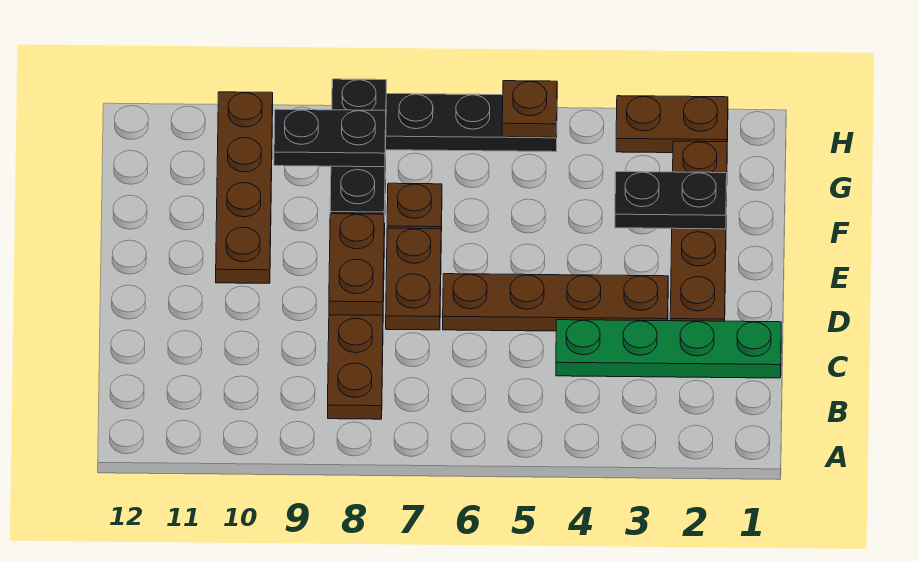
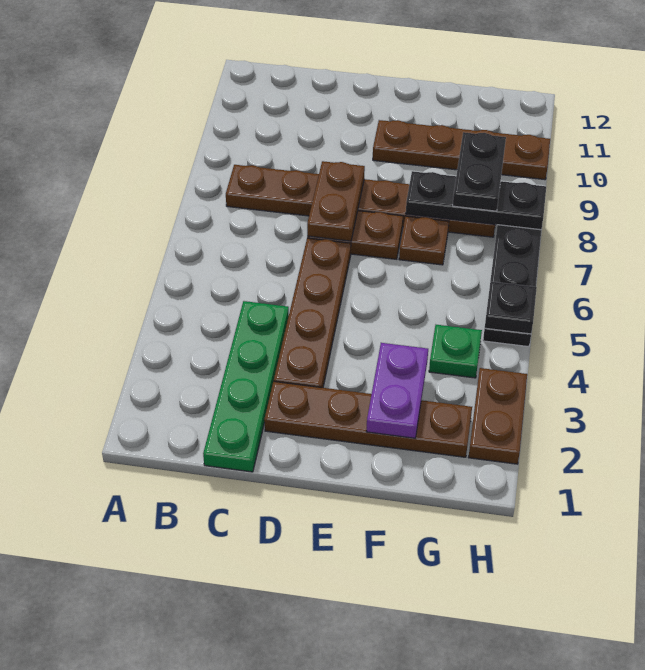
brown plate D8:E8 level 2 -> brown plate D7:D8 level 2
black plate F2:F3 level 2 -> purple plate F2:F3 level 2
none -> green plate G4 level 1
brown plate H5 level 2 -> black plate H5 level 2

